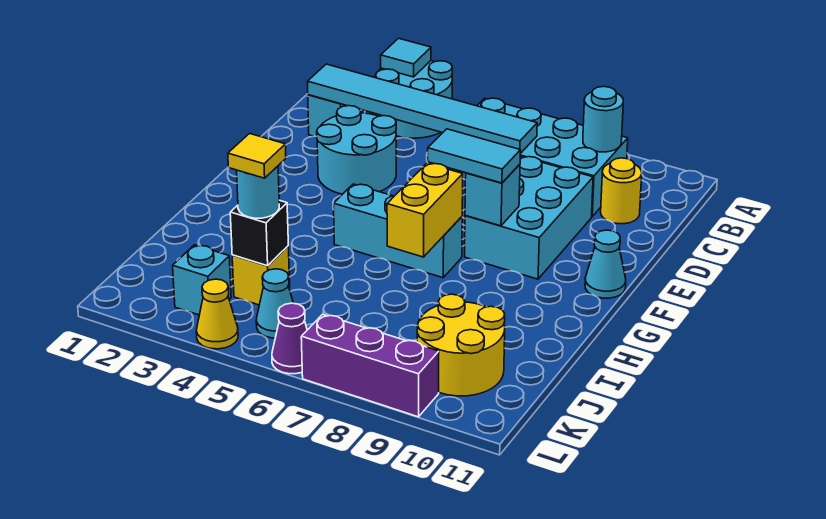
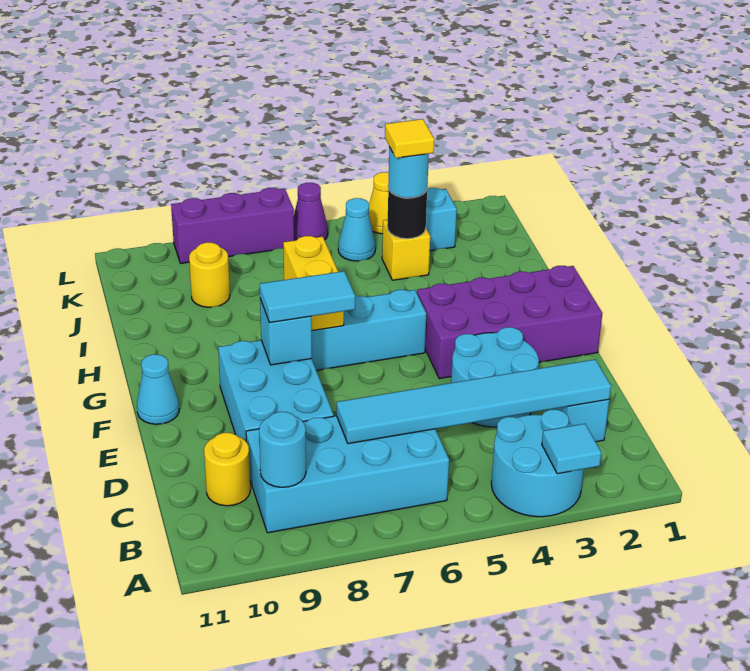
none -> purple brick F1:G4 level 1
black brick J4 level 2 -> black round brick J4 level 2
yellow round brick J9:K10 level 1 -> yellow round brick J9 level 1

